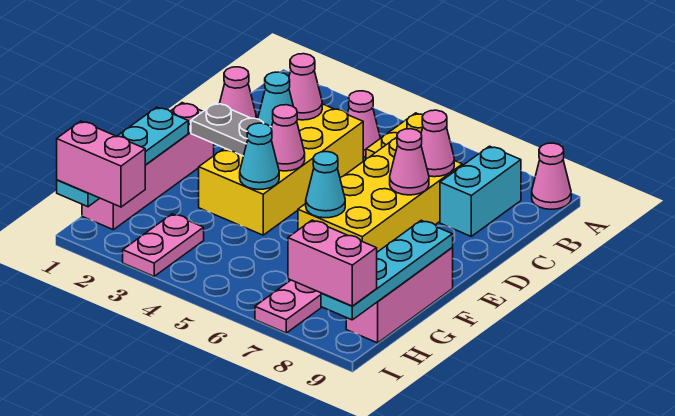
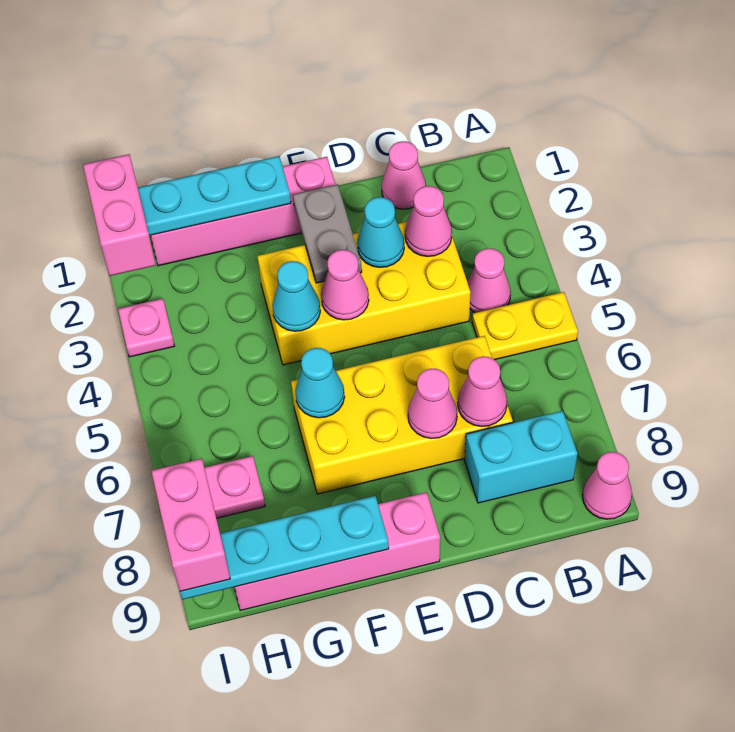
pink brick F9:H9 level 1 -> pink brick E9:H9 level 1
pink plate H3:I3 level 1 -> pink plate I3 level 1

